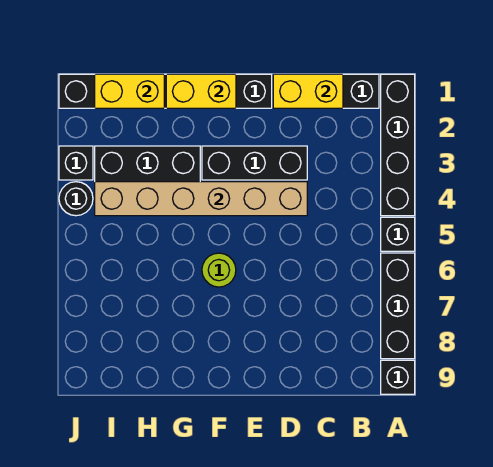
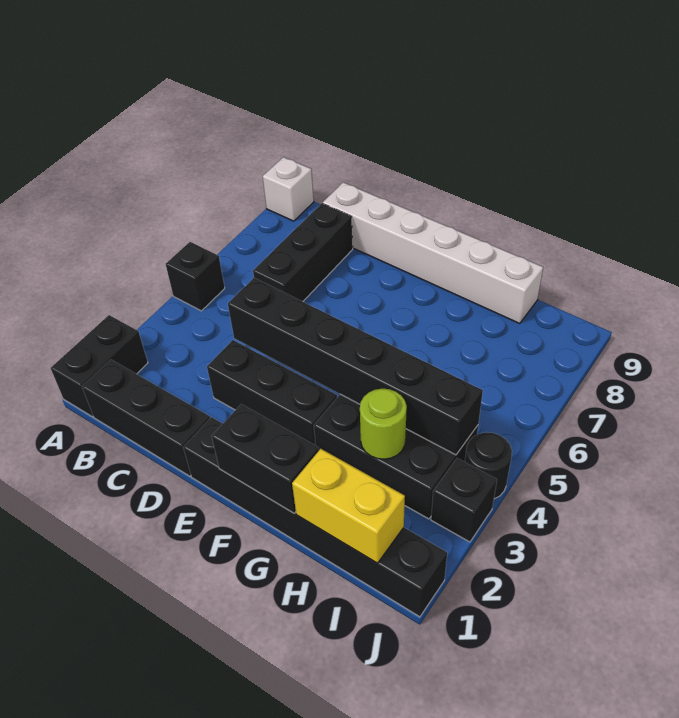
black brick A1:A4 level 1 -> black brick A1:A2 level 1
black brick A6:A8 level 1 -> black brick C6:C8 level 1
black brick A9 level 1 -> white brick A9 level 1
yellow brick C1:D1 level 2 -> none
none -> white brick C9:H9 level 1
tan brick D4:I4 level 2 -> black brick D4:I4 level 2
yellow brick F1:G1 level 2 -> black brick F1:G1 level 2
lime round brick F6 level 1 -> lime round brick H3 level 2

